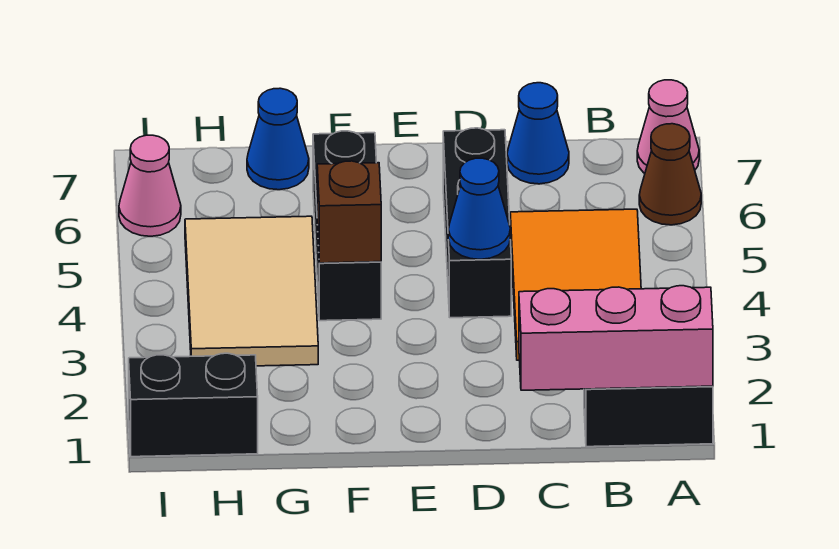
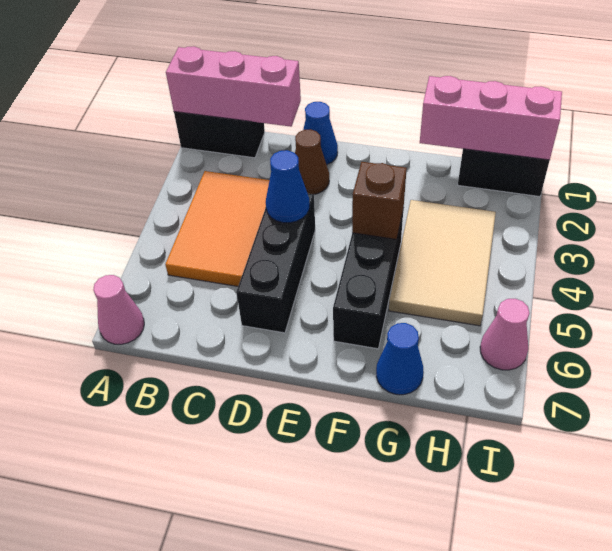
brown cone A6 level 1 -> brown cone D2 level 1
blue cone C7 level 1 -> blue cone D1 level 1
none -> pink brick G1:I1 level 2

